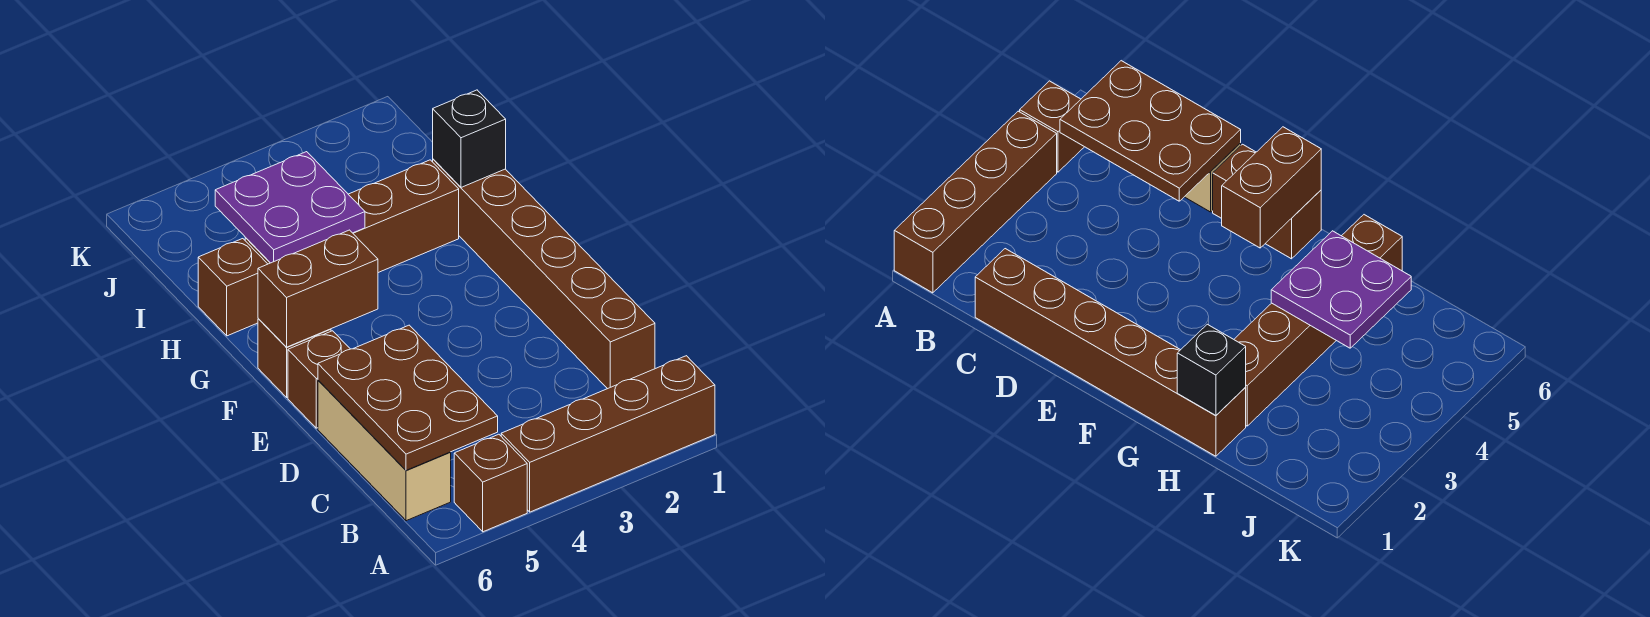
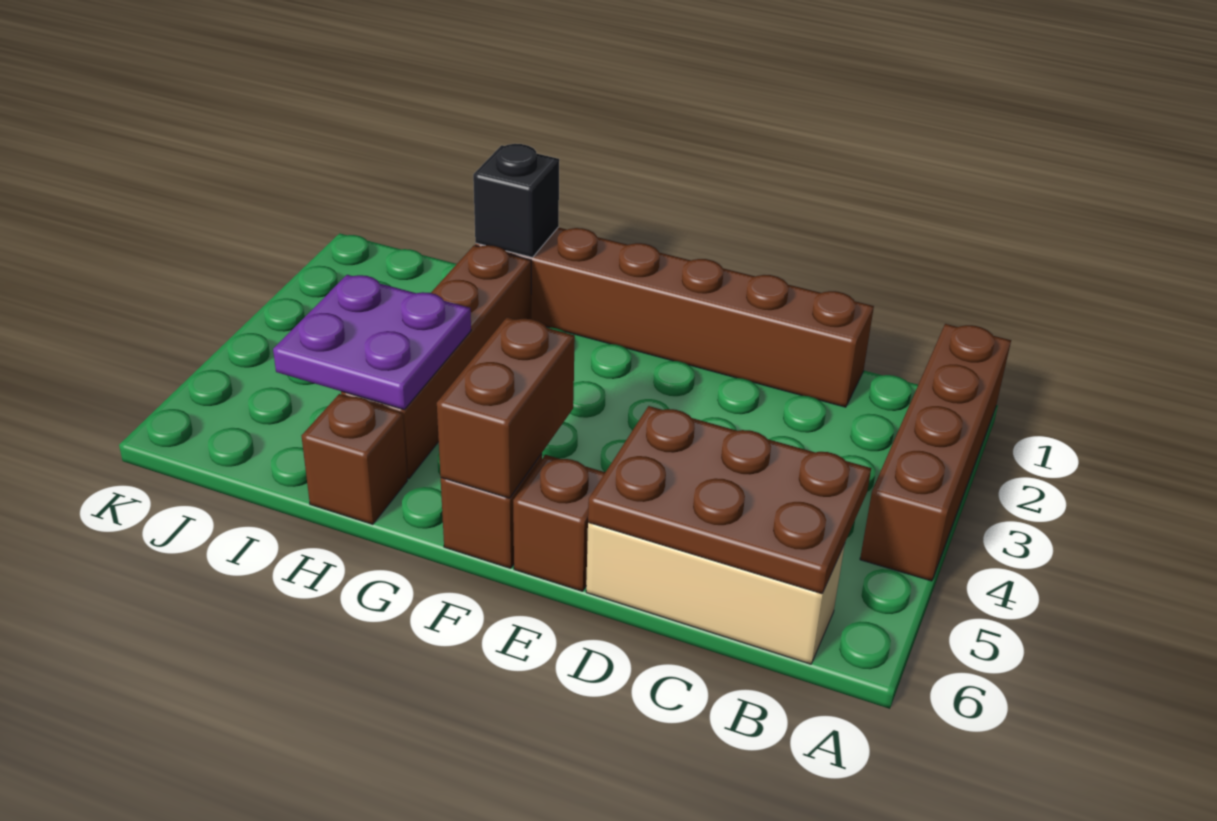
brown brick A5 level 1 -> none

